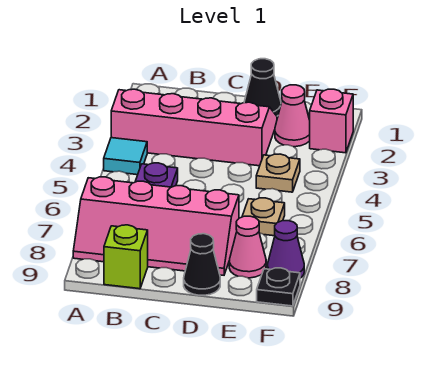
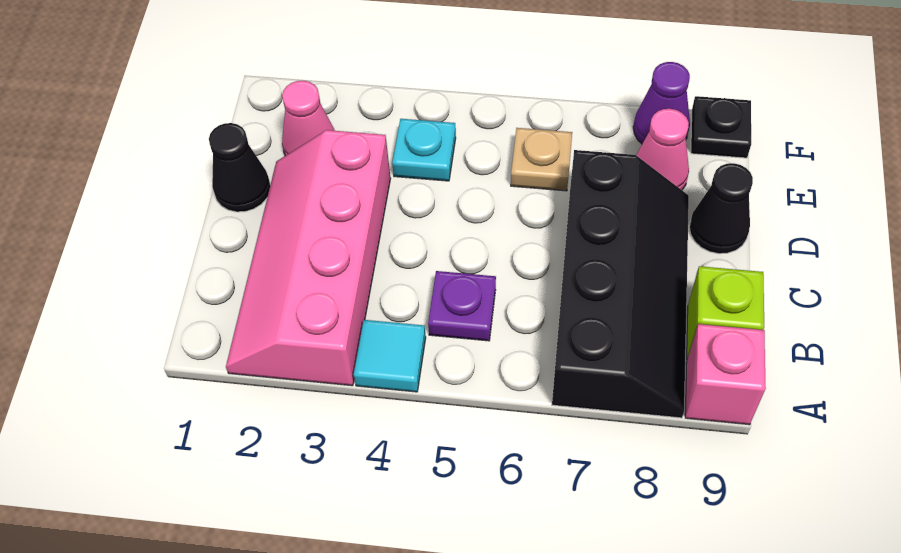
pink slope A7:D8 level 1 top 7 -> black slope A7:D8 level 1 top 7
tan plate E4 level 1 -> cyan plate E4 level 1
pink brick F2 level 1 -> pink brick A9 level 1

